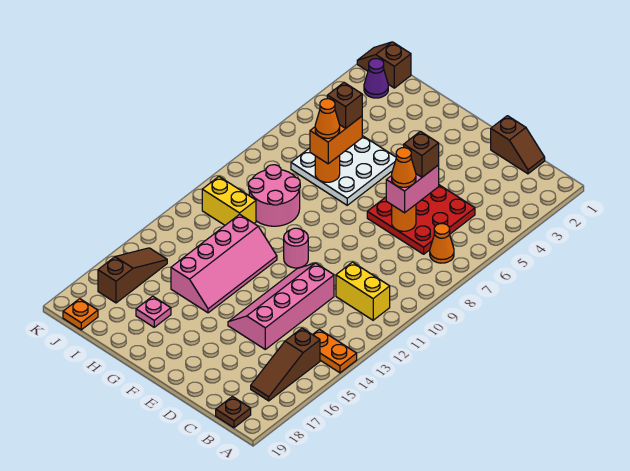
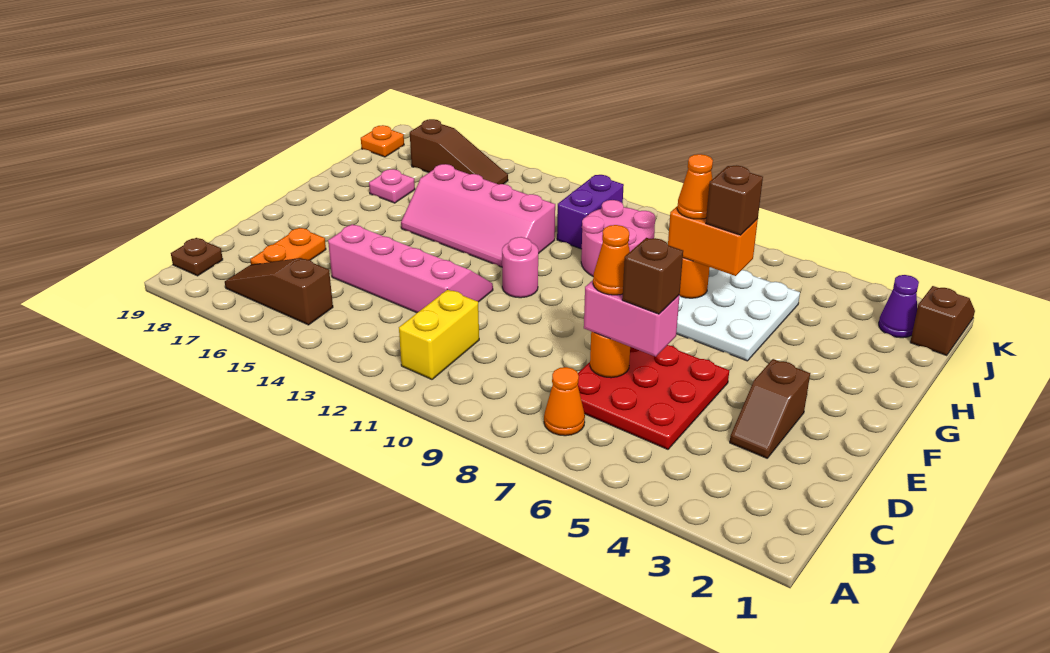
orange plate A14:B14 level 1 -> orange plate C17:D17 level 1
brown slope C1:D1 level 1 top D -> brown slope D3:E3 level 1 top E
yellow brick I11:J11 level 1 -> purple brick I11:J11 level 1

